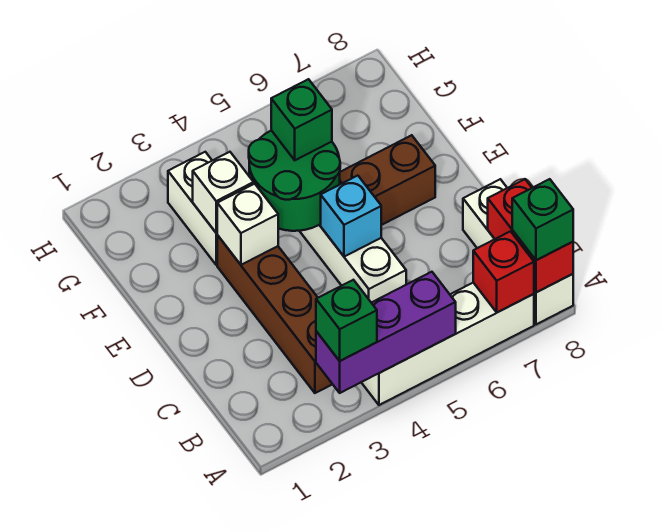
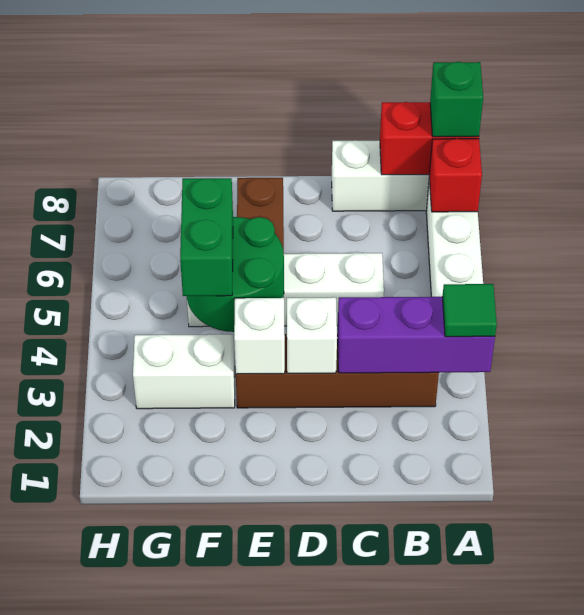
purple brick A3:A5 level 2 -> purple brick A3:C3 level 2
green brick A3 level 3 -> green tile A3 level 3
cyan brick D5 level 2 -> none
white brick F3 level 2 -> white brick D3 level 2
green brick F5 level 3 -> green brick F4:F5 level 3

